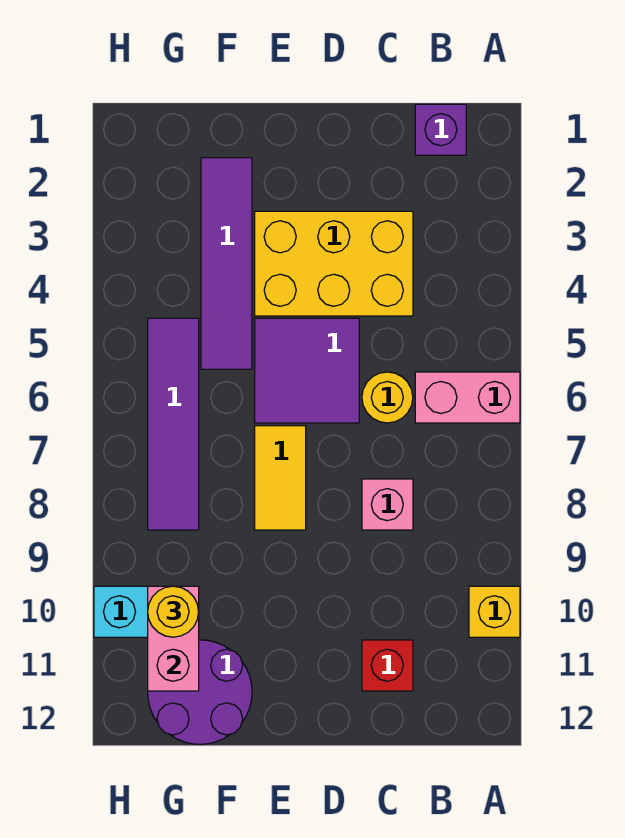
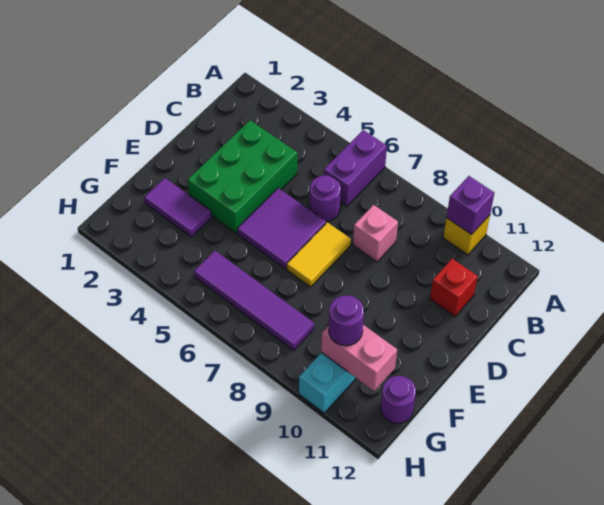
pink brick A6:B6 level 1 -> purple brick A6:B6 level 1
purple brick B1 level 1 -> purple brick A10 level 2
yellow brick C3:E4 level 1 -> green brick C3:E4 level 1
yellow round brick C6 level 1 -> purple round brick C6 level 1
yellow tile E7:E8 level 1 -> yellow tile D7:E7 level 1
purple tile F2:F5 level 1 -> purple tile F2:F3 level 1
purple round brick F11:G12 level 1 -> purple round brick G12 level 1
yellow round brick G10 level 3 -> purple round brick G10 level 3

